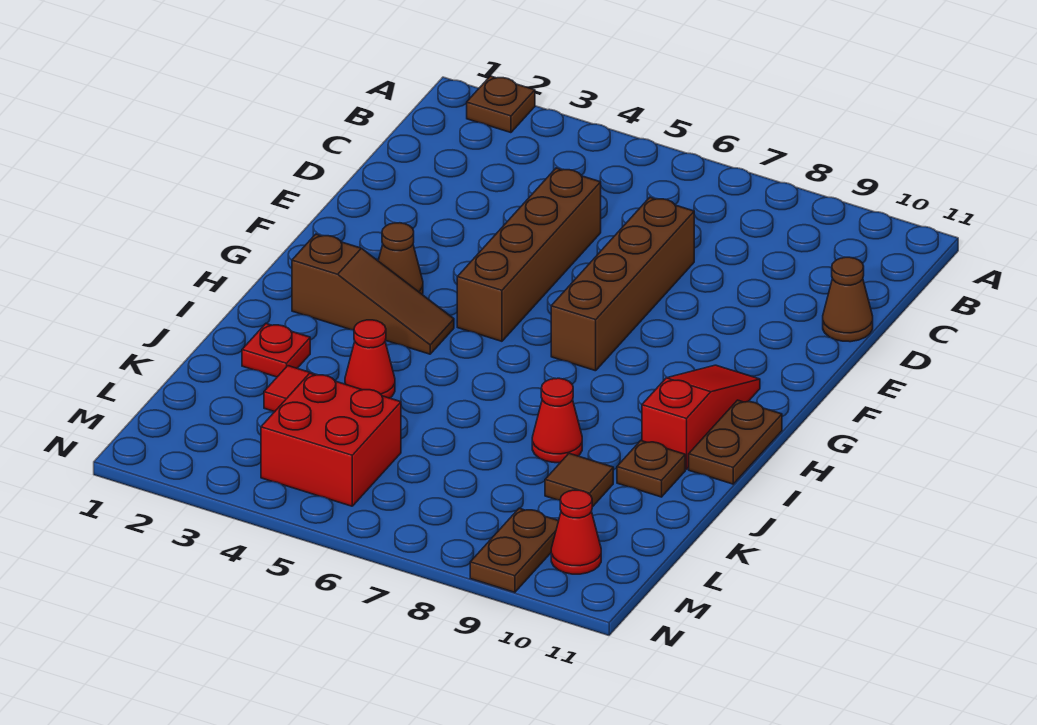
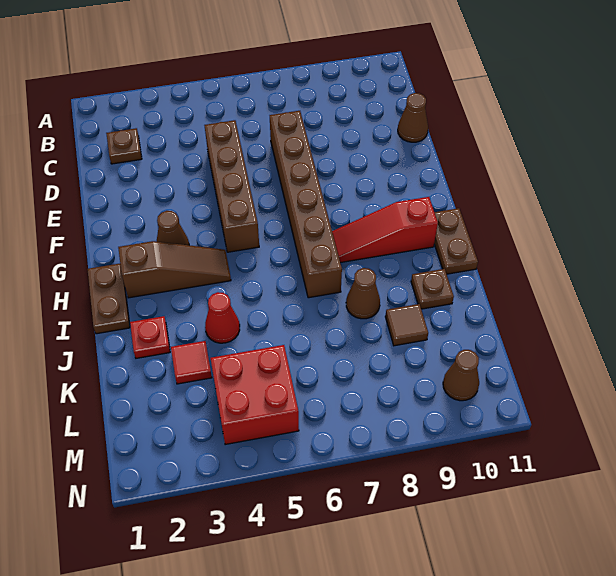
brown plate A2 level 1 -> brown plate C2 level 1
brown brick D7:G7 level 1 -> brown brick D7:I7 level 1
red slope G10:I10 level 1 top I -> red slope H8:H10 level 1 top 10
red cone J8 level 1 -> brown cone J8 level 1
brown plate M9:N9 level 1 -> brown plate H1:I1 level 1
red cone M10 level 1 -> brown cone M10 level 1

